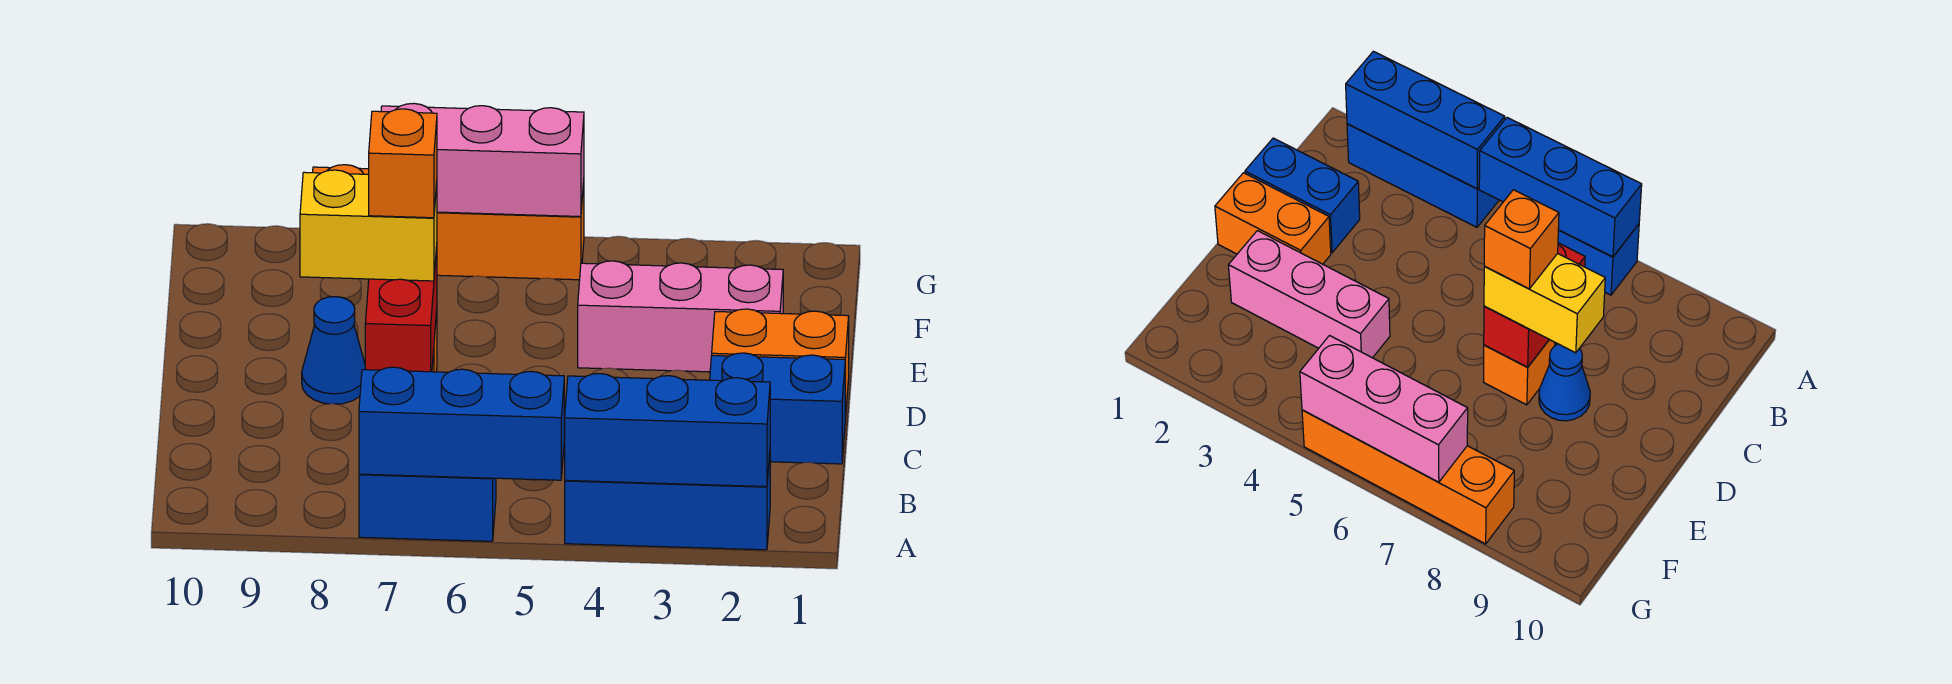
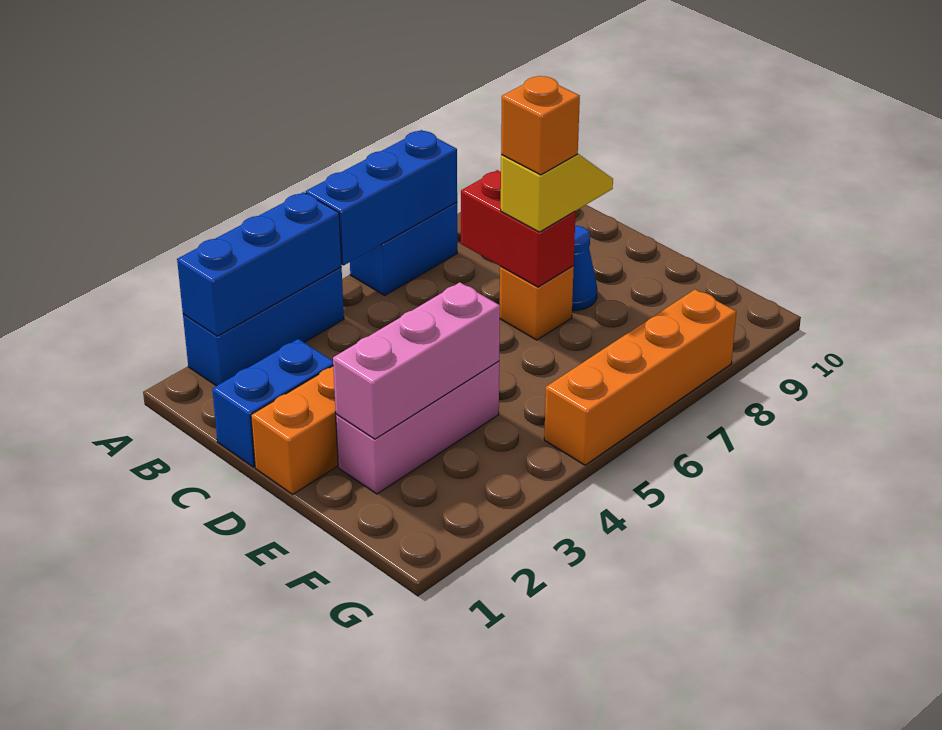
yellow brick D7:D8 level 3 -> yellow slope D7:D8 level 3 top 7
pink brick G5:G7 level 2 -> pink brick E2:E4 level 2

